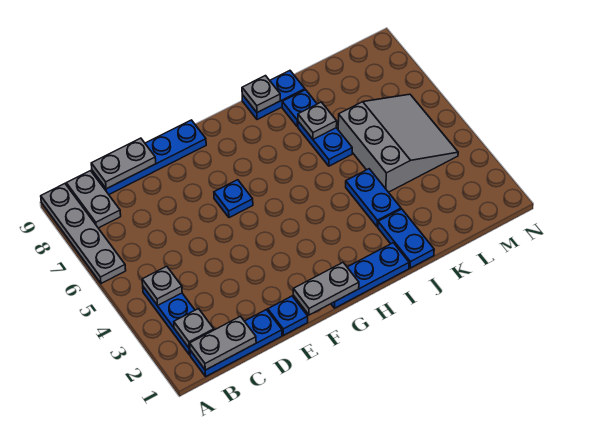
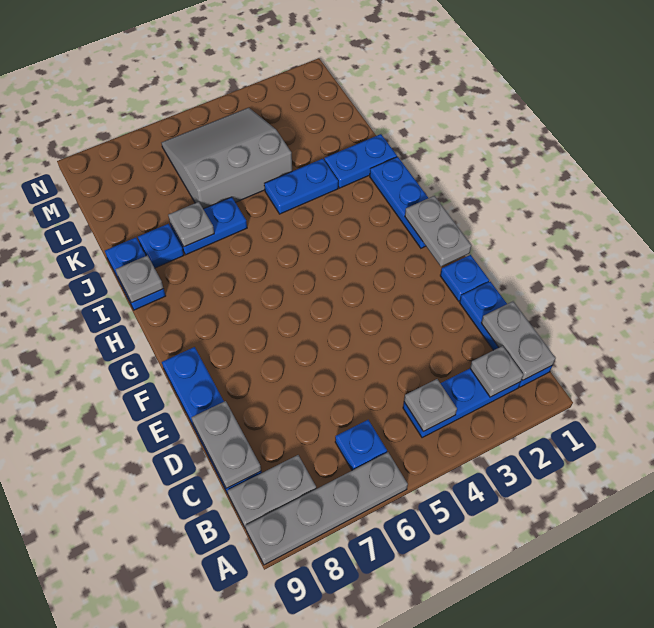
blue plate F6 level 1 -> blue plate B6 level 1

